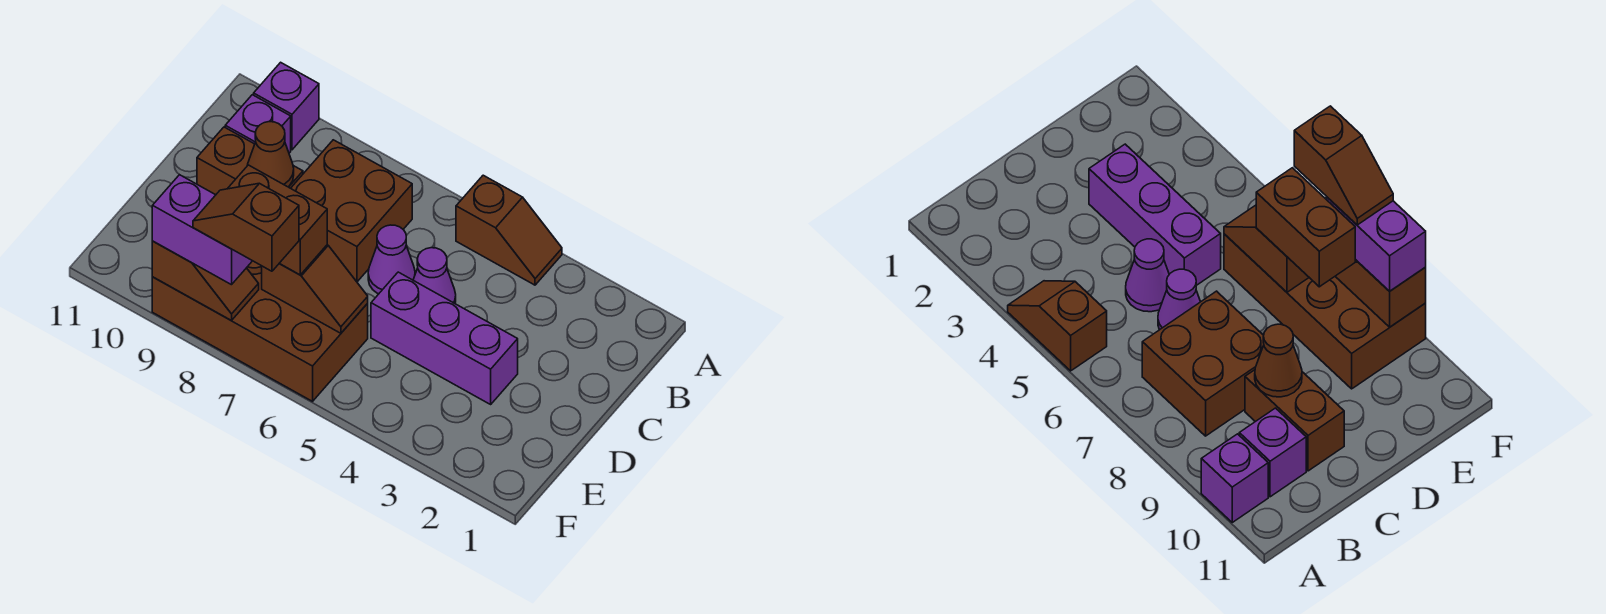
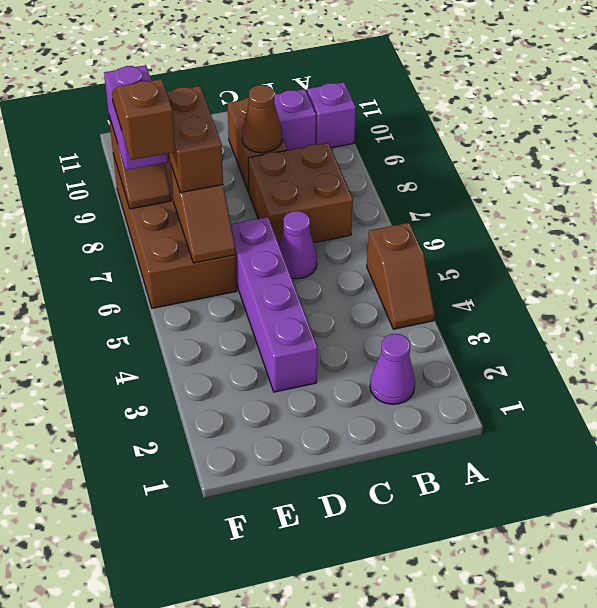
purple cone C5 level 1 -> purple cone B2 level 1
purple brick D3:D5 level 1 -> purple brick D3:D6 level 1

